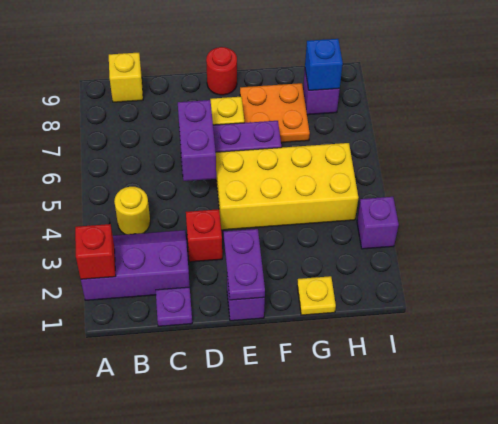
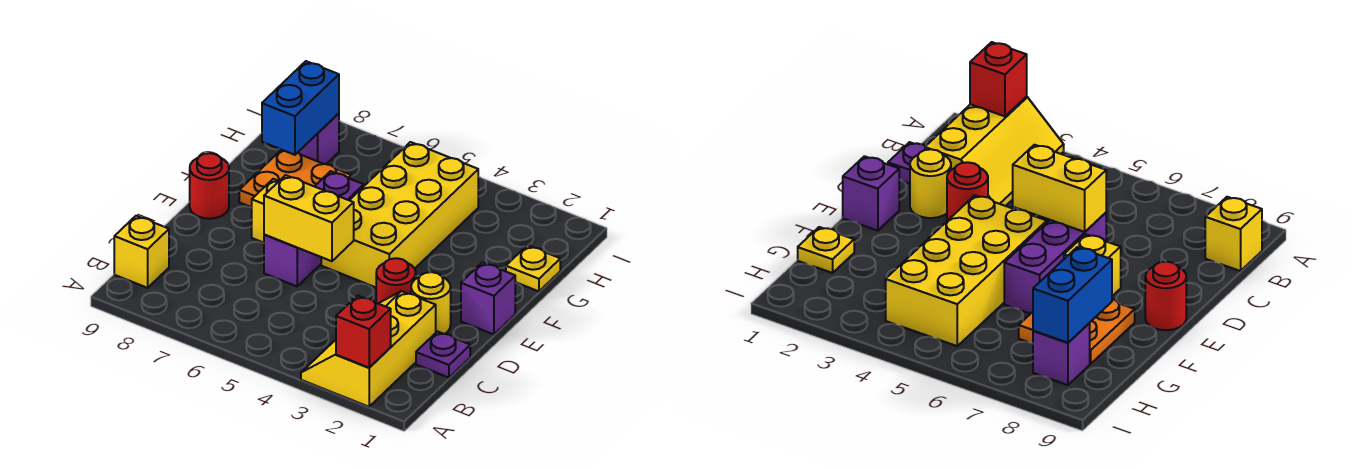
purple slope A2:C3 level 1 top 2 -> yellow slope A2:C3 level 1 top 2
yellow round brick B4 level 1 -> yellow round brick D2 level 1
red brick D3 level 1 -> red round brick D3 level 1
purple brick D5:D6 level 2 -> yellow brick D5:D6 level 2
purple plate E1:E2 level 2 -> none
blue brick H8 level 2 -> blue brick G8:H8 level 2
purple brick I3 level 1 -> none

